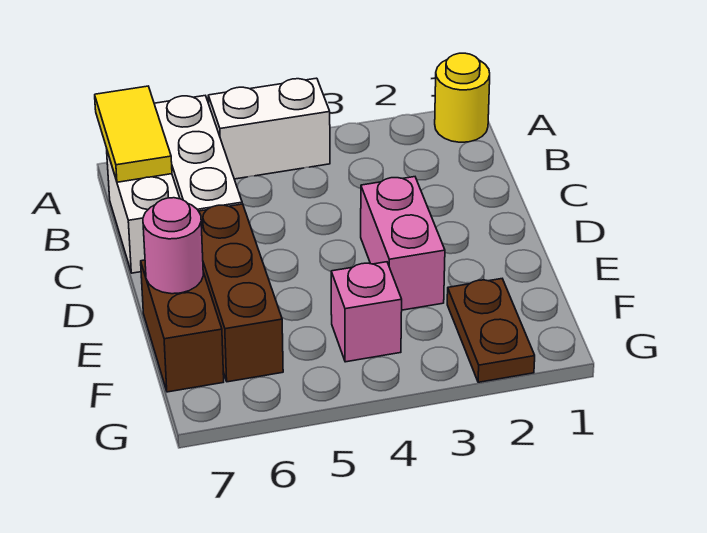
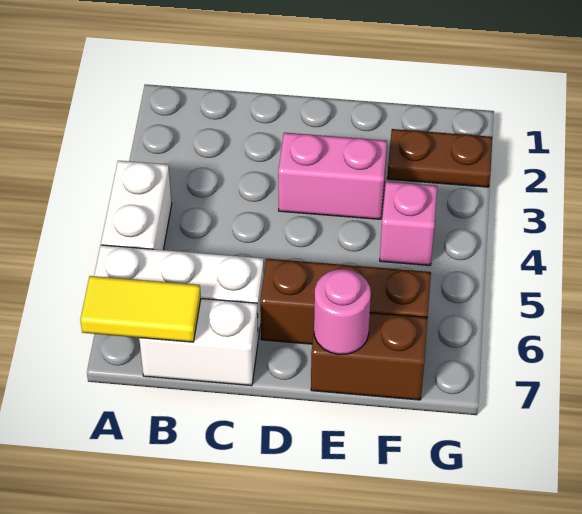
yellow round brick A1 level 1 -> none

